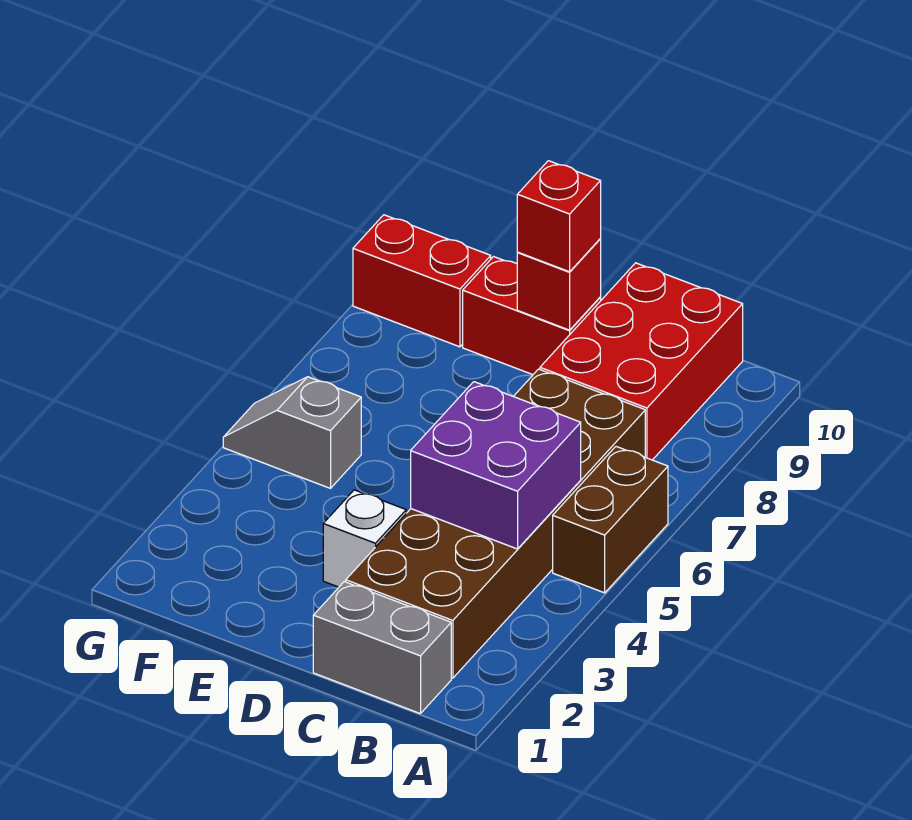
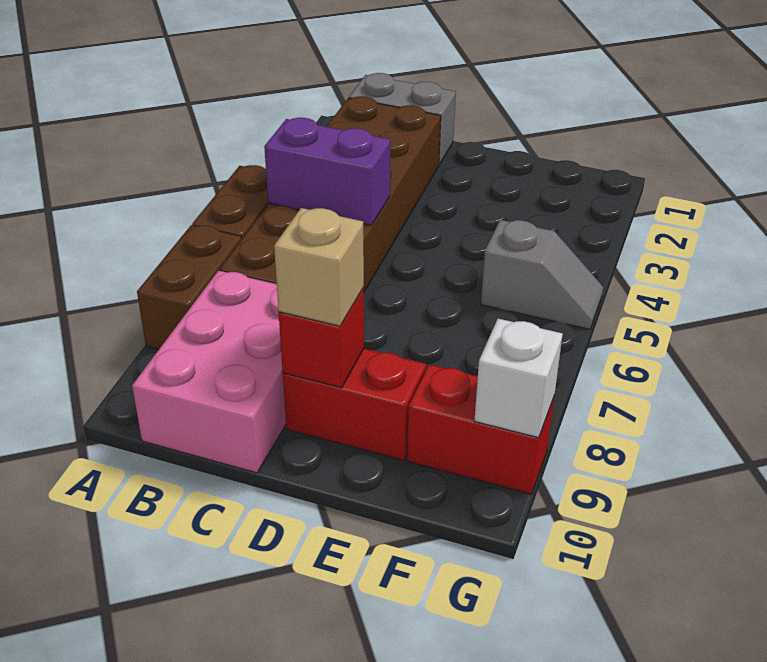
none -> brown brick A7:A8 level 1
purple brick B4:C5 level 2 -> purple brick B5:C5 level 2
red brick B8:C10 level 1 -> pink brick B8:C10 level 1
white brick D3 level 1 -> white brick G9 level 2
red brick D9 level 3 -> tan brick D9 level 3

